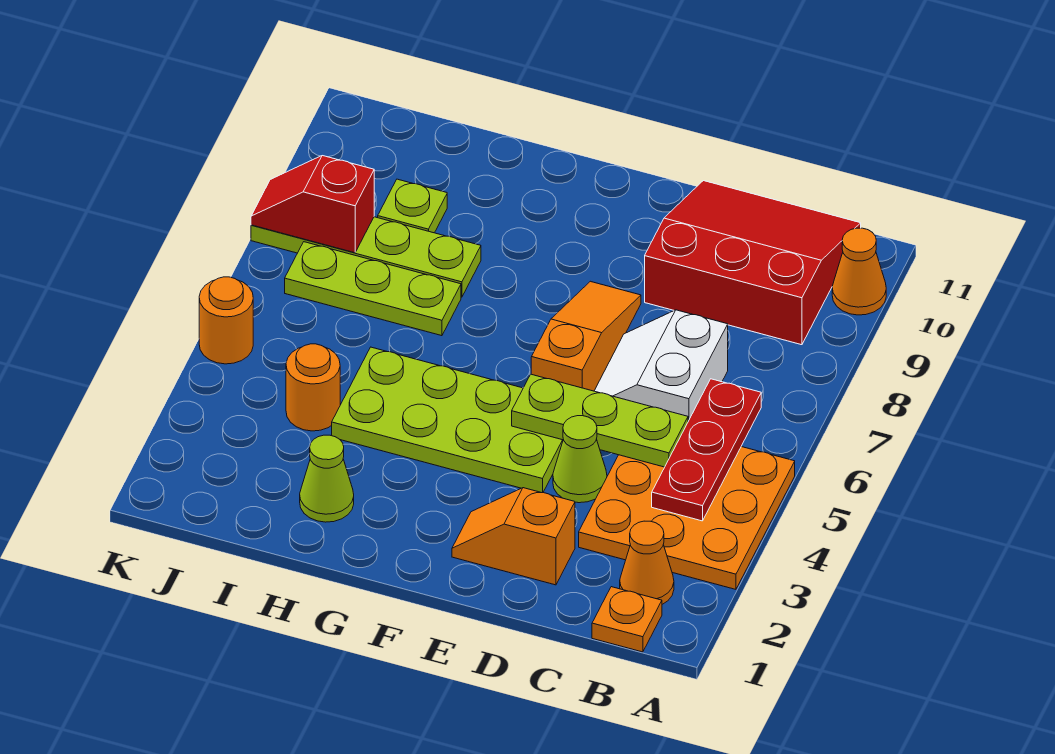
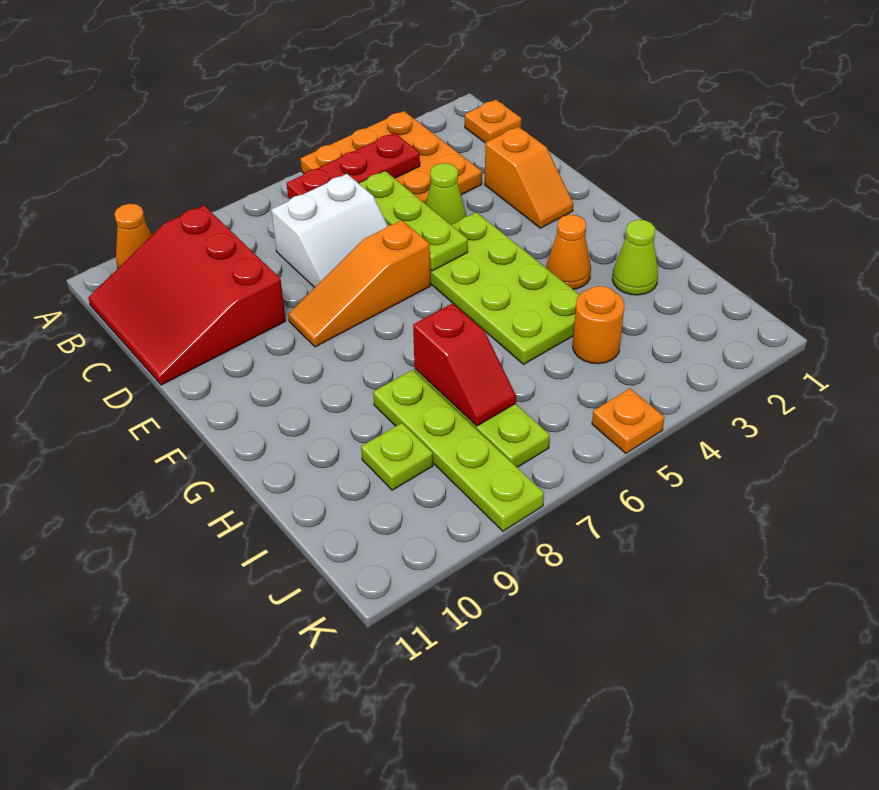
orange cone B2 level 1 -> orange cone G3 level 1
red slope J8:K8 level 2 top J -> red slope H7:I7 level 2 top H
orange round brick K5 level 1 -> orange plate K5 level 1

